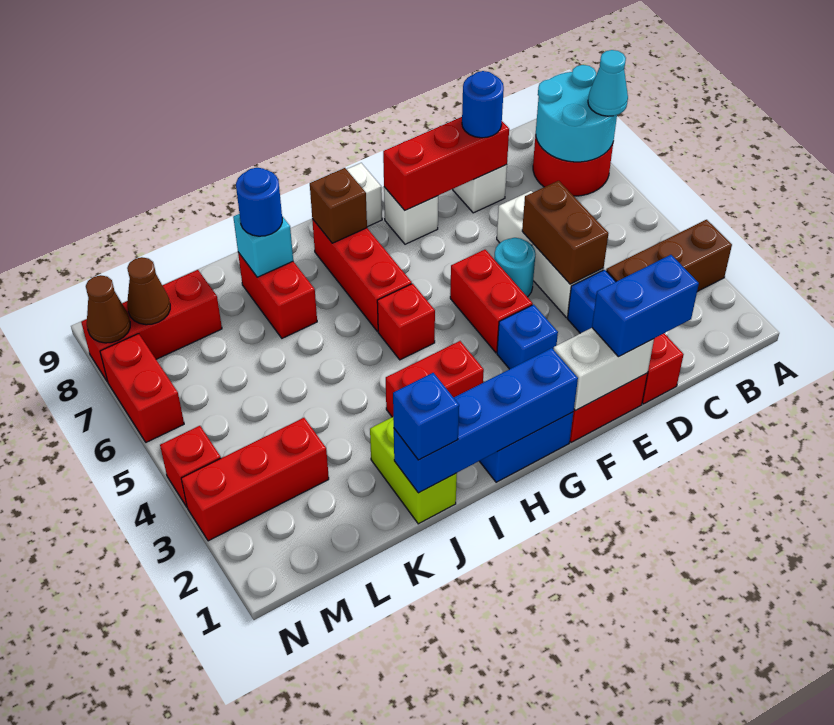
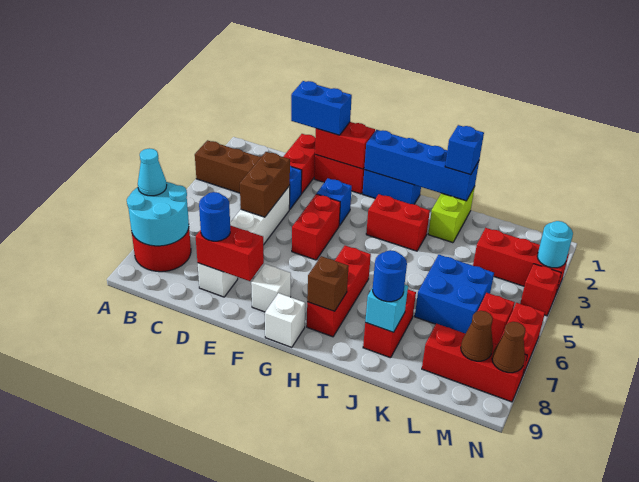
red brick D8:F8 level 2 -> red brick D8:E8 level 2
white brick E1:F1 level 2 -> red brick E1:F1 level 2
cyan round brick E5 level 1 -> cyan round brick N3 level 2
red brick H5 level 1 -> red brick M6 level 1
none -> blue brick K5:L6 level 1

